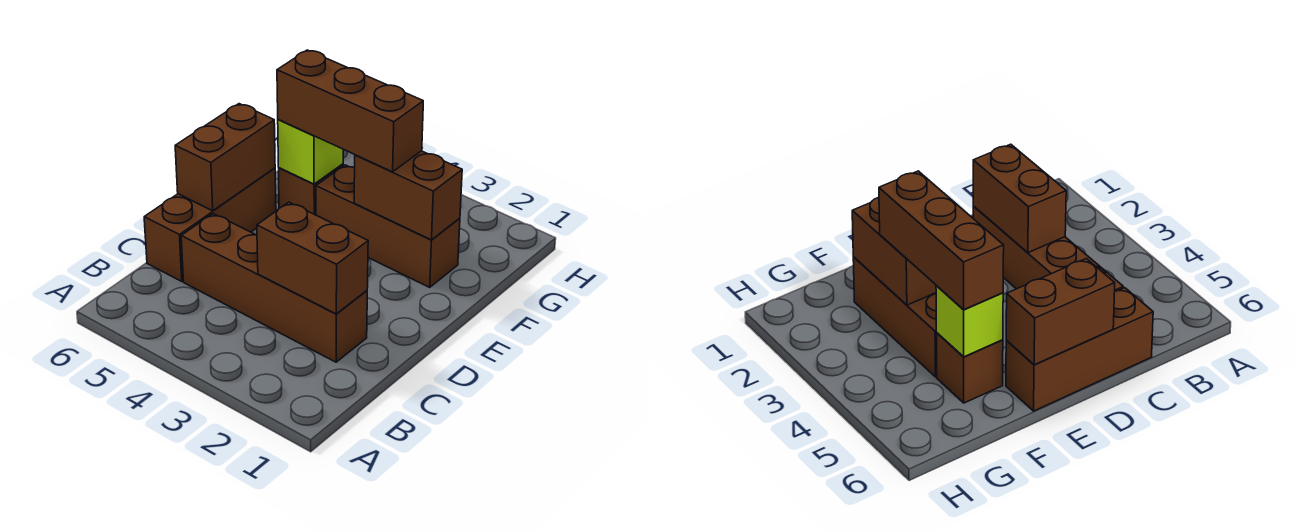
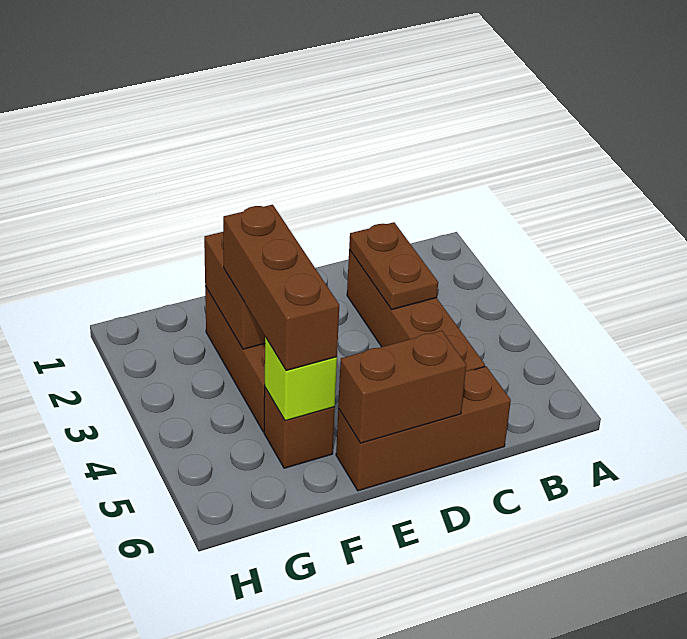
brown brick C2:C3 level 2 -> brown plate C2:C3 level 2

